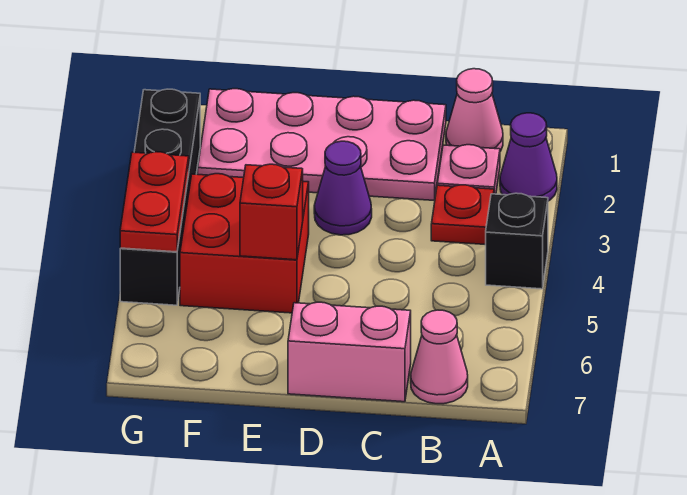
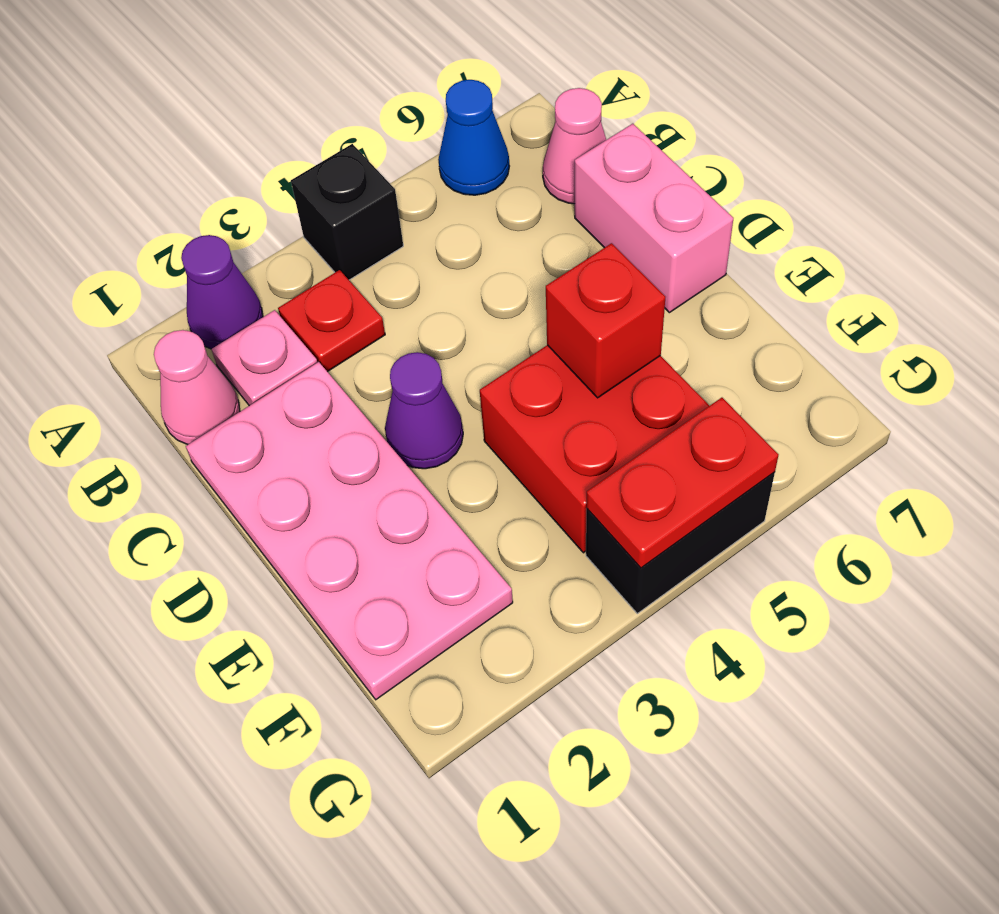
none -> blue cone A6 level 1
black brick G2:G5 level 1 -> black brick G4:G5 level 1

